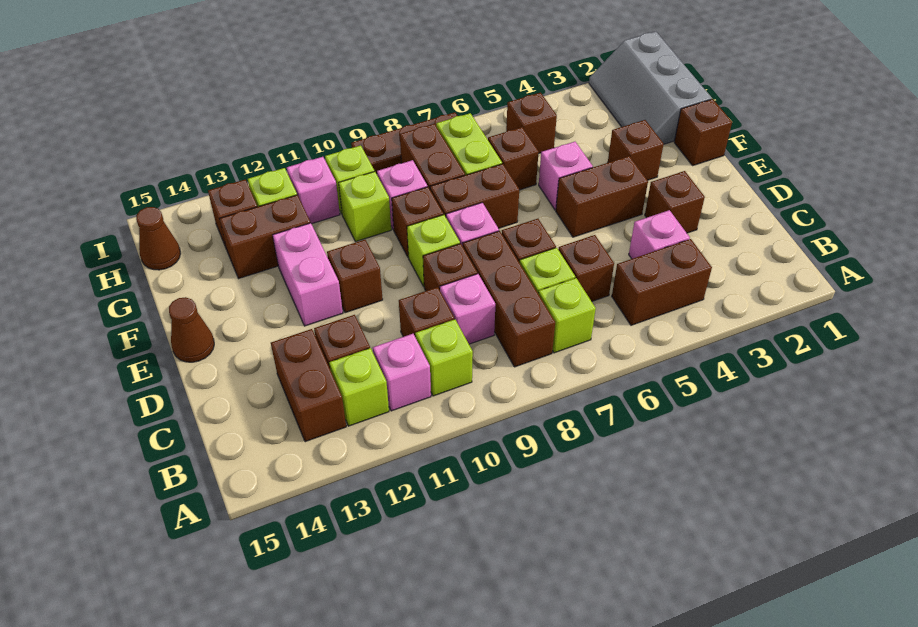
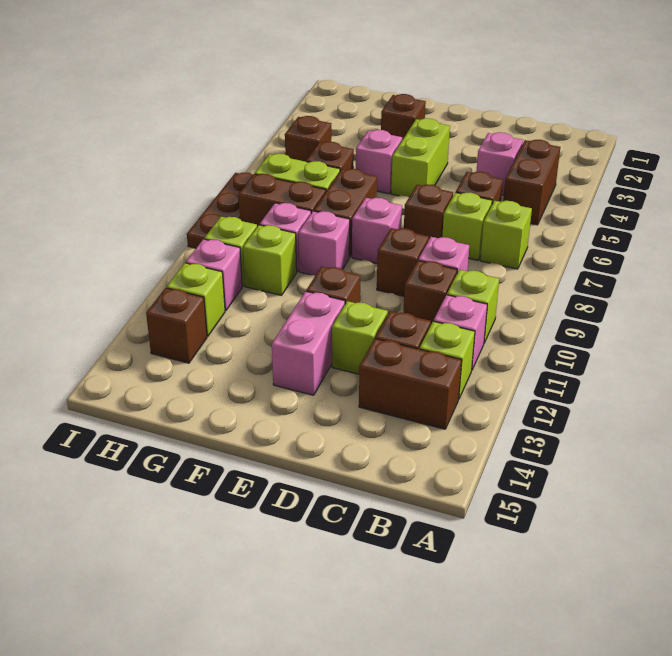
brown brick B8:D8 level 1 -> none
brown brick D3 level 1 -> none
brown brick E4:E5 level 1 -> lime brick E4:E5 level 1
lime brick E9 level 1 -> lime brick D12 level 1
pink brick E12:F12 level 1 -> pink brick E12:E13 level 1
brown cone E15 level 1 -> none
brown brick F1 level 1 -> none
brown brick F9 level 1 -> pink brick F9 level 1
grey slope G1:I2 level 1 top 1 -> none
brown brick G12:G13 level 1 -> none
brown cone H15 level 1 -> none

